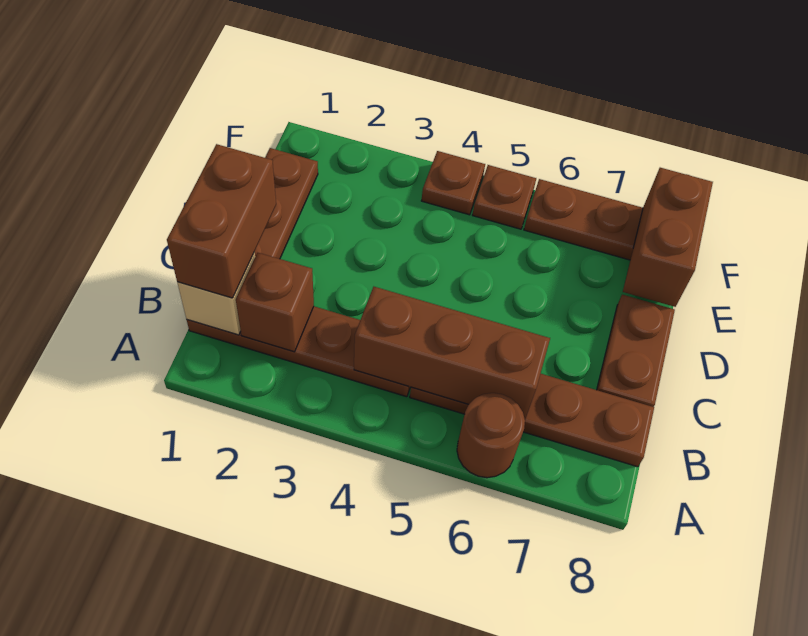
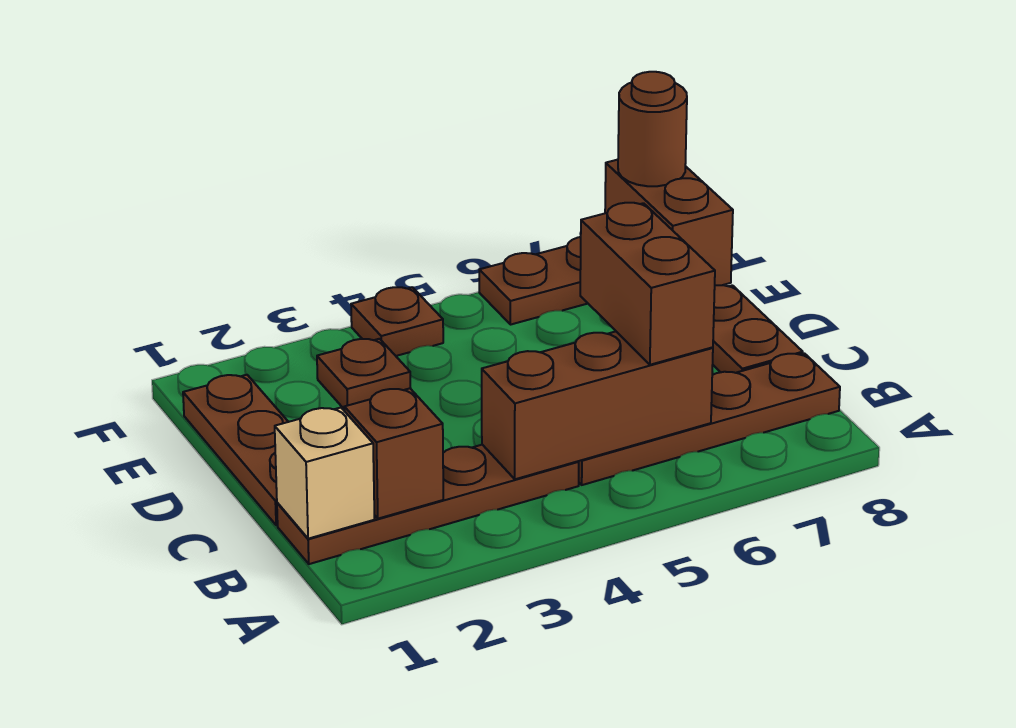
brown round brick A6 level 1 -> brown round brick F8 level 3
brown brick B1:C1 level 3 -> brown brick B6:C6 level 3
brown plate F5 level 1 -> brown plate E3 level 1

